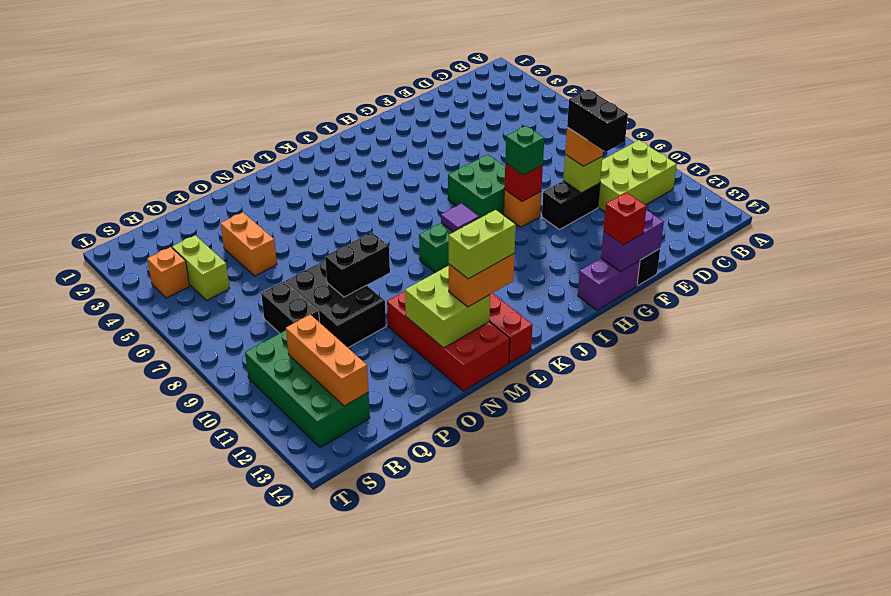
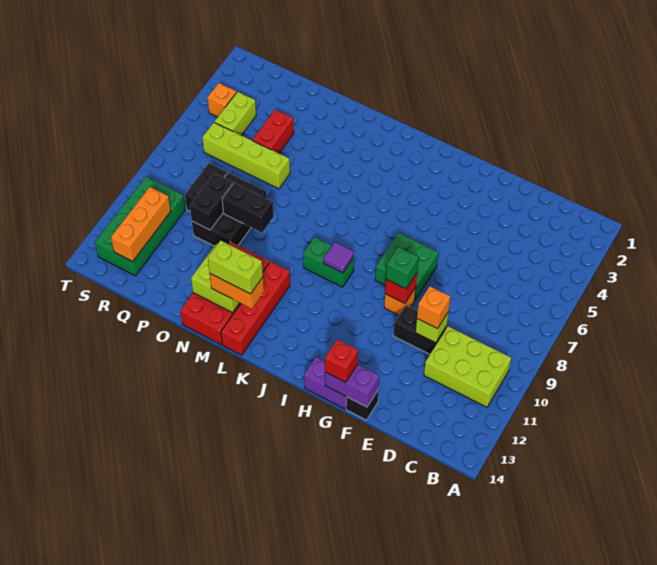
black brick E10:E11 level 4 -> black brick P9:P10 level 2
none -> lime brick O6:R6 level 1
orange brick P4:P5 level 1 -> red brick P4:P5 level 1

